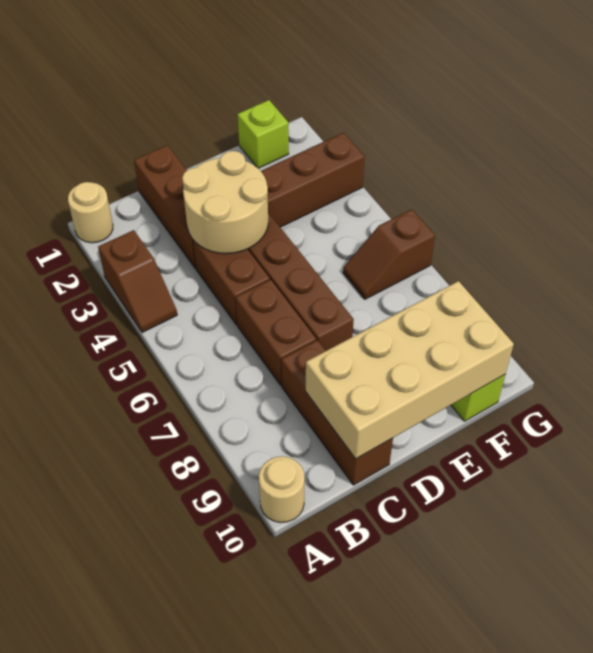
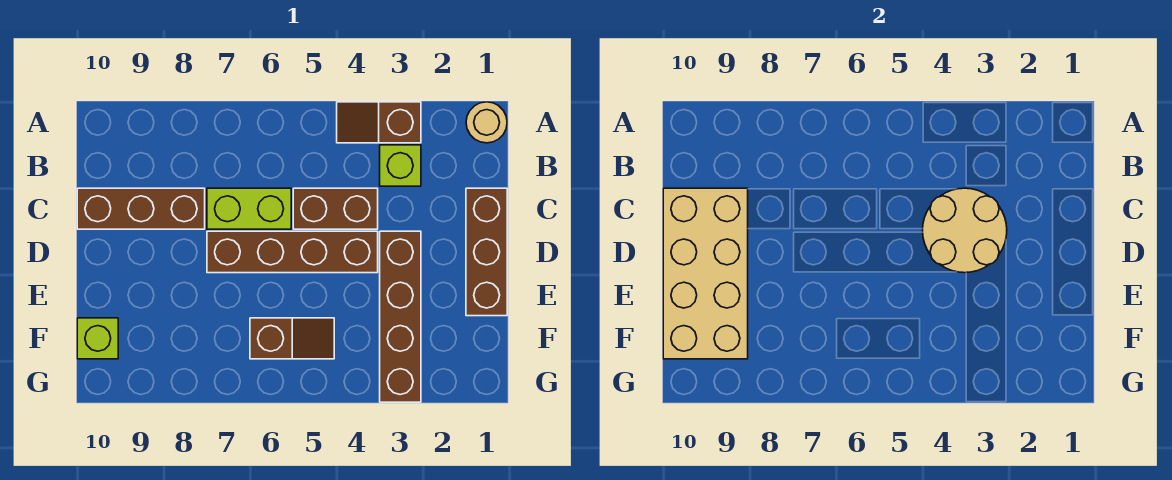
tan round brick A10 level 1 -> none
brown brick C1:C3 level 1 -> brown brick C1:E1 level 1
brown brick C6:C7 level 1 -> lime brick C6:C7 level 1
lime brick F1 level 1 -> lime brick B3 level 1
brown slope F6:G6 level 1 top G -> brown slope F5:F6 level 1 top 6

